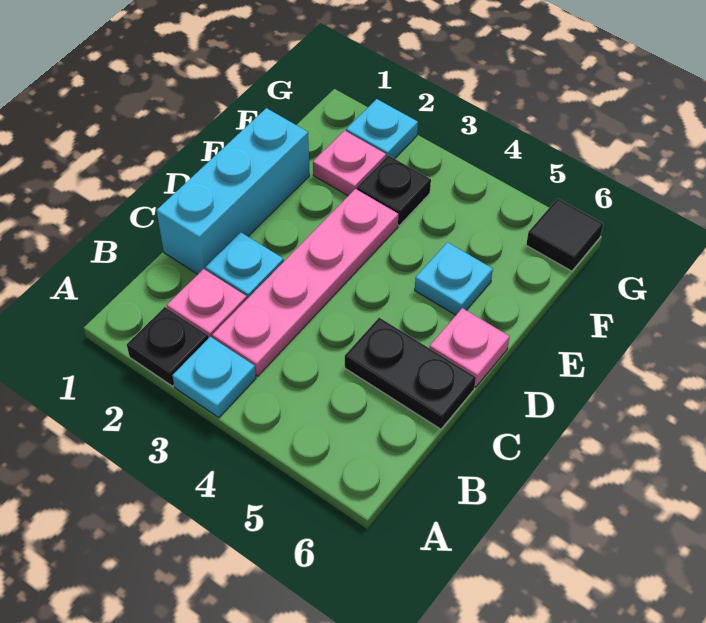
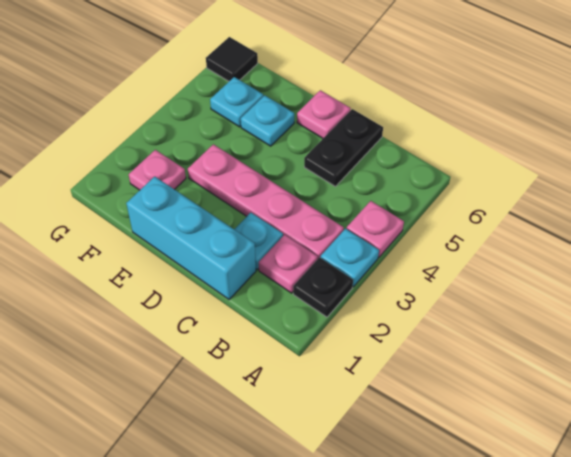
none -> pink plate A4 level 1
black plate F3 level 1 -> none
cyan plate G2 level 1 -> cyan plate F5 level 1

